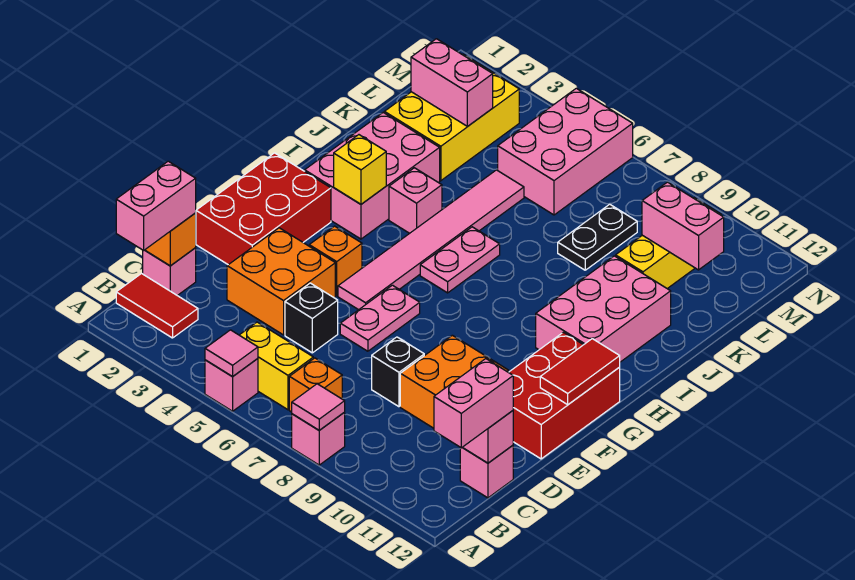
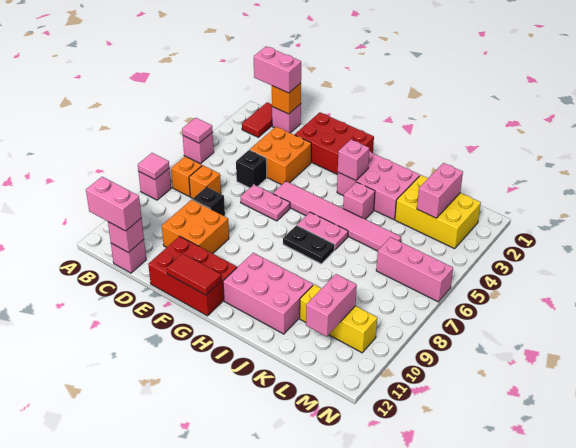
yellow brick B5:B6 level 1 -> none
orange brick F4 level 1 -> orange brick C7 level 1
yellow brick H3 level 2 -> pink brick H3 level 2
black plate K8:L8 level 1 -> black plate H7:I7 level 1
pink brick L5:N6 level 1 -> pink brick L6:N6 level 1

